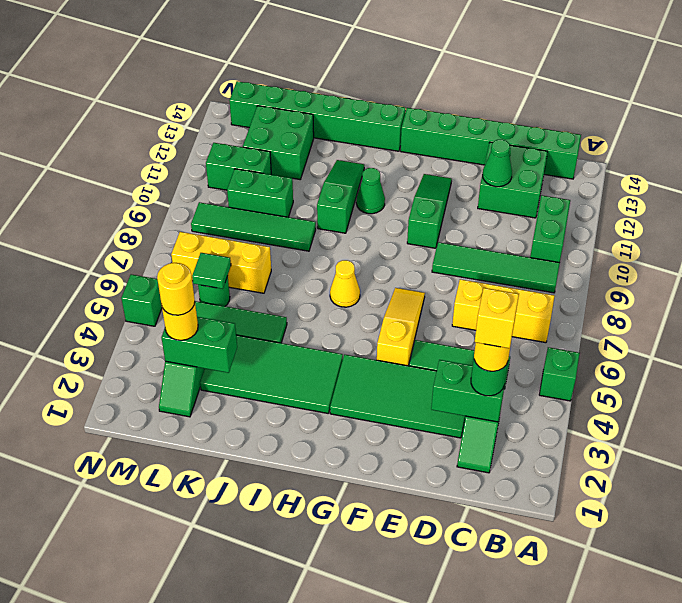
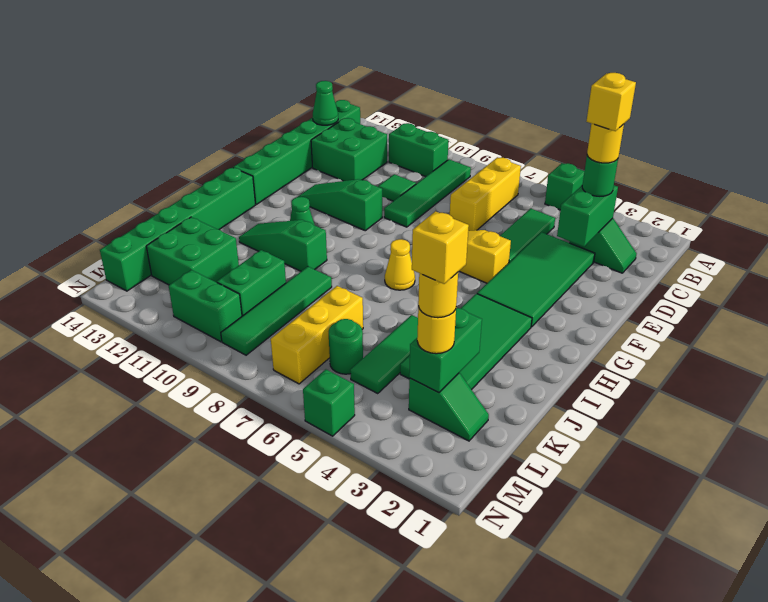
green cone D12 level 2 -> green cone C14 level 2
none -> yellow brick L3 level 5
green tile L6 level 2 -> green tile D10 level 1
green brick L11:M11 level 1 -> green brick M10:M11 level 1

